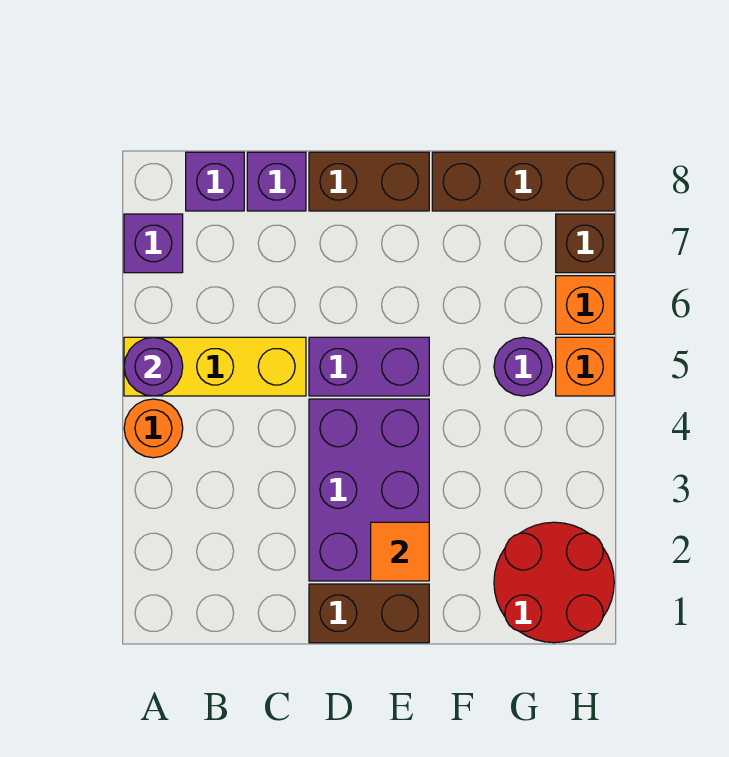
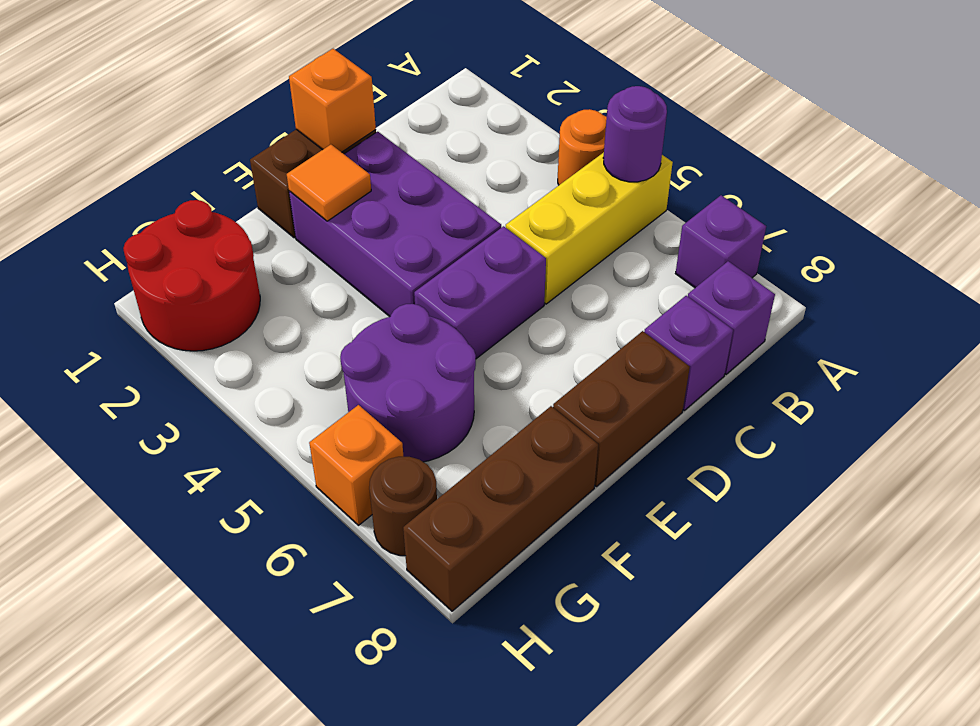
purple round brick G5 level 1 -> purple round brick F5:G6 level 1
orange brick H5 level 1 -> orange brick D1 level 2
brown brick H7 level 1 -> brown round brick H7 level 1

